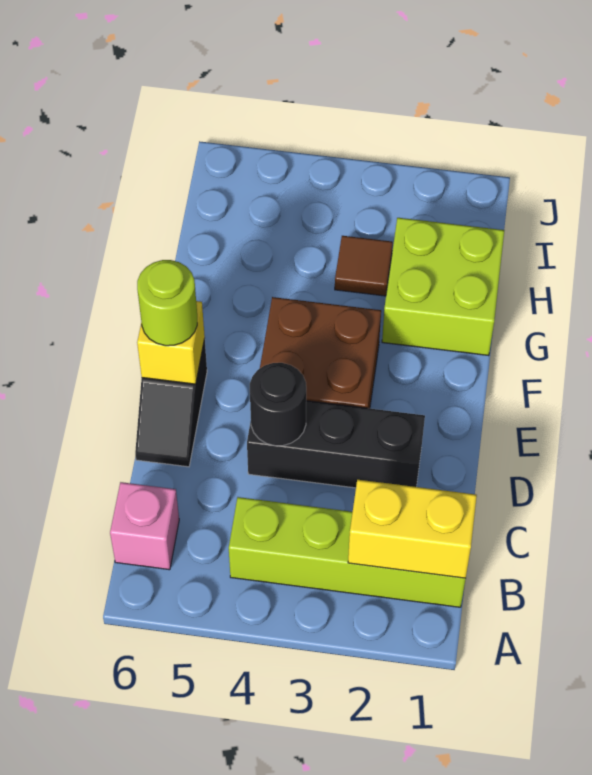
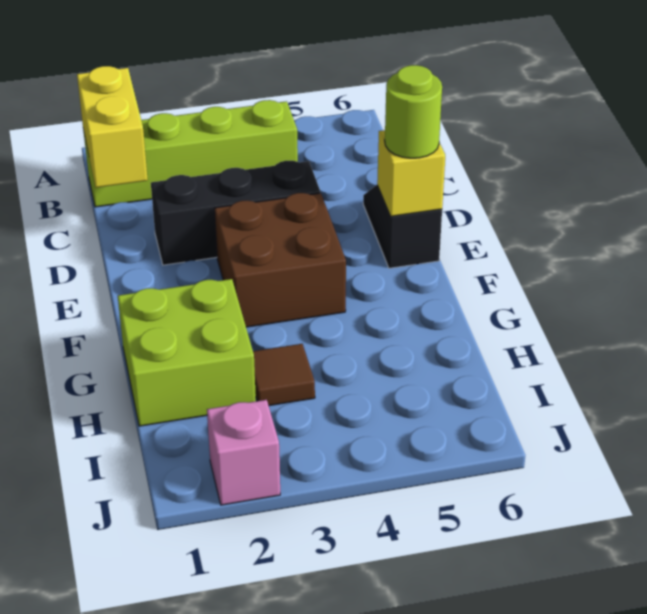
yellow brick B1:B2 level 2 -> yellow brick B1:C1 level 2
pink brick B6 level 1 -> pink brick J2 level 1
black round brick D4 level 2 -> none

